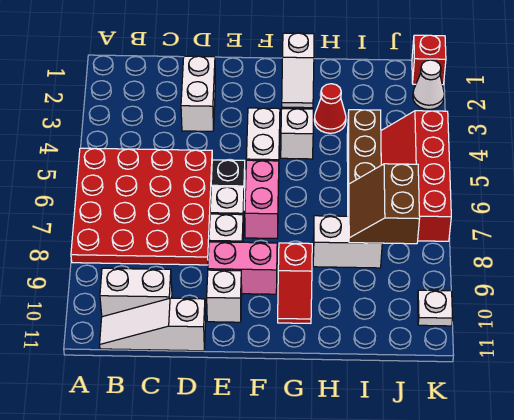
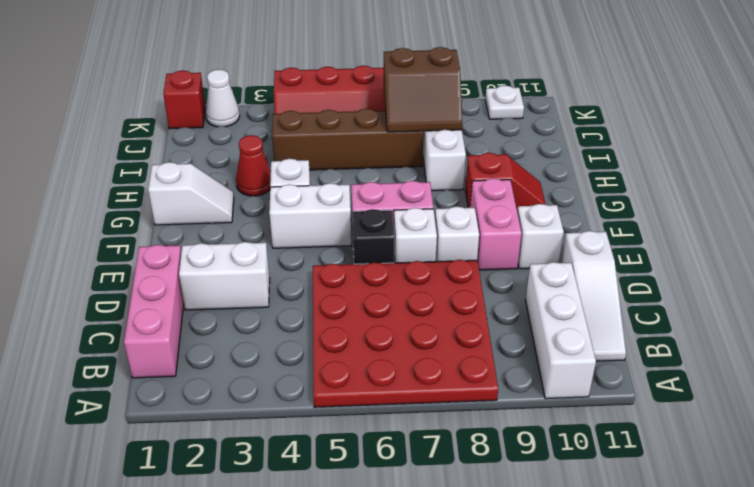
none -> pink brick B1:D1 level 1
white brick B10:C10 level 1 -> white brick A10:C10 level 1

